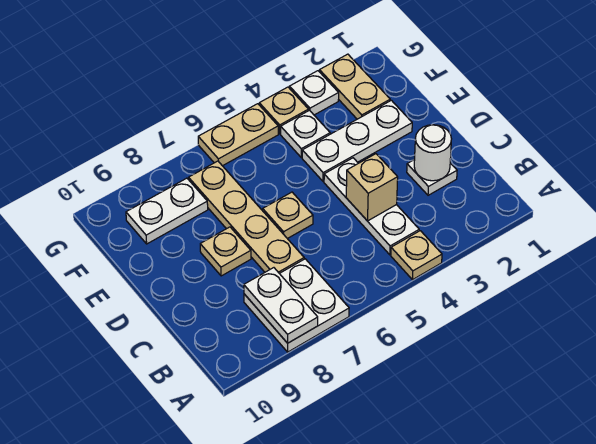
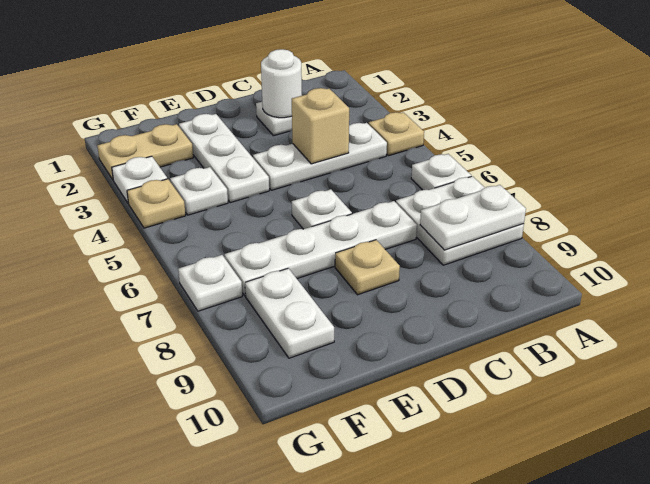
none -> white plate A6 level 1
tan plate C7:F7 level 1 -> white plate C7:F7 level 1
tan plate D6 level 1 -> white plate D6 level 1
tan plate G5:G6 level 1 -> none
none -> white plate G7 level 1

